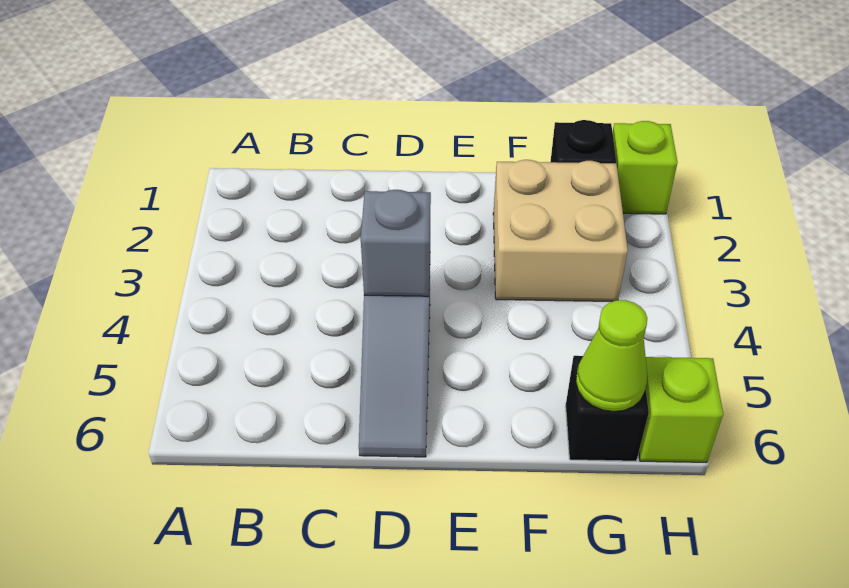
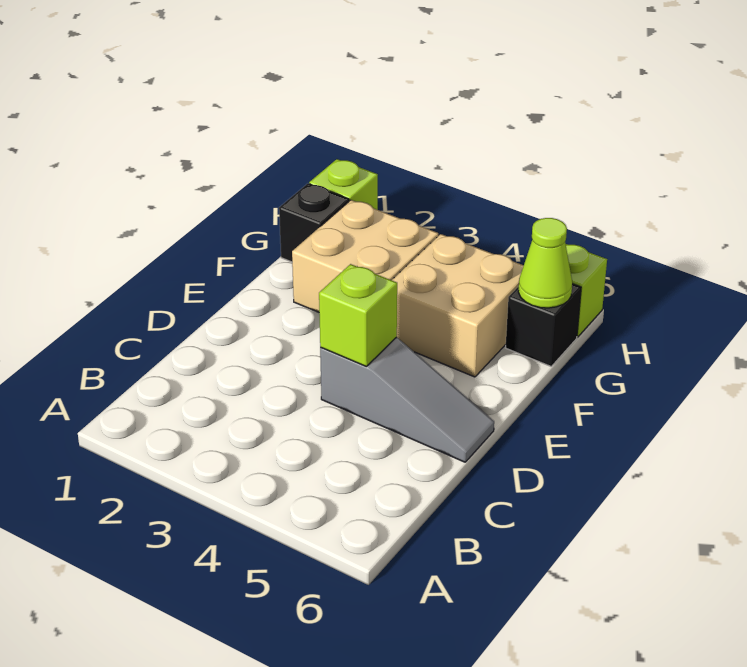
grey brick D4 level 2 -> lime brick D4 level 2
none -> tan brick F4:G5 level 1

